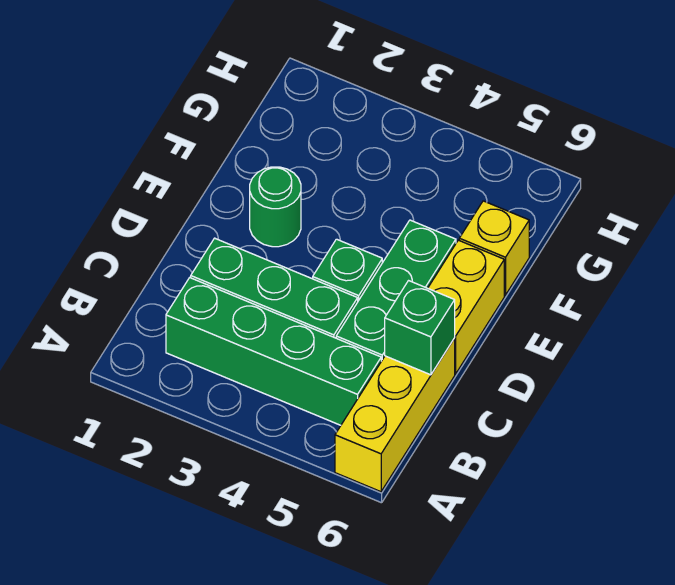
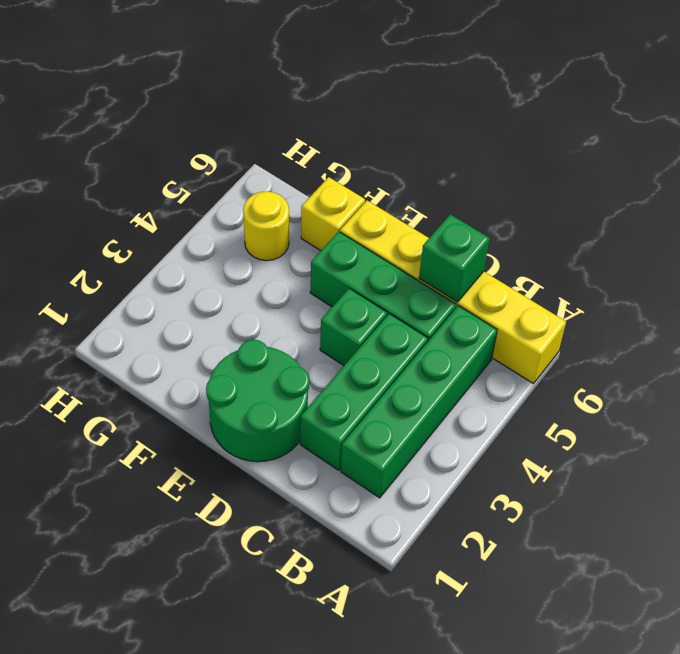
green round brick E2 level 1 -> green round brick D1:E2 level 1
none -> yellow round brick G5 level 1

